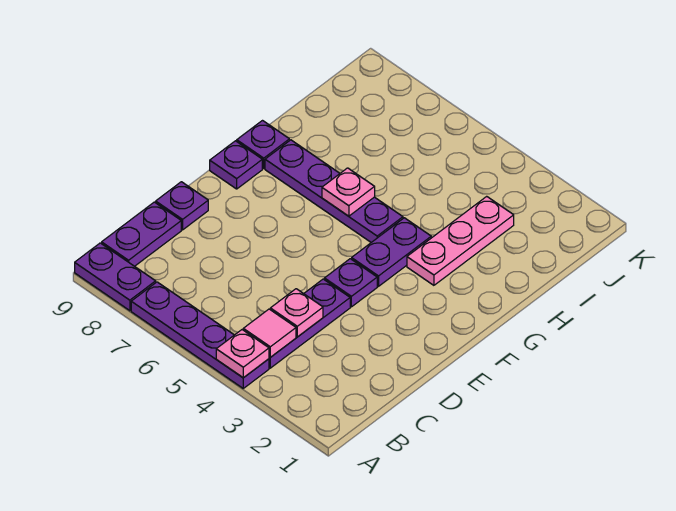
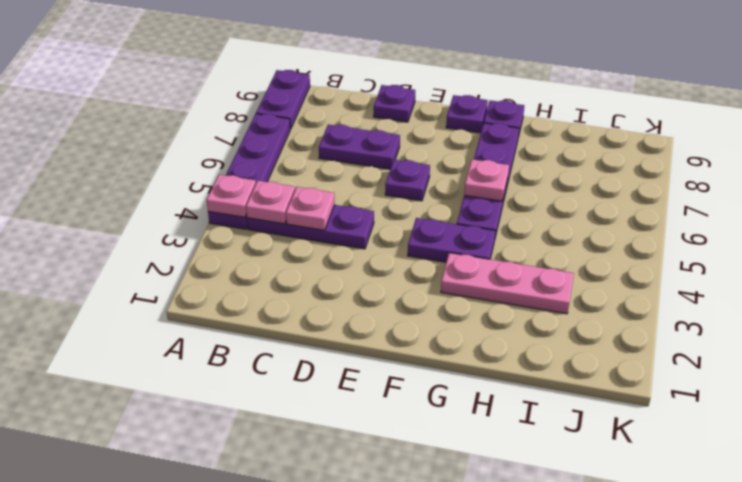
pink tile B4 level 2 -> pink plate B4 level 2
purple plate B9:C9 level 1 -> purple plate C7:D7 level 1
purple plate E4 level 1 -> purple plate E6 level 1

